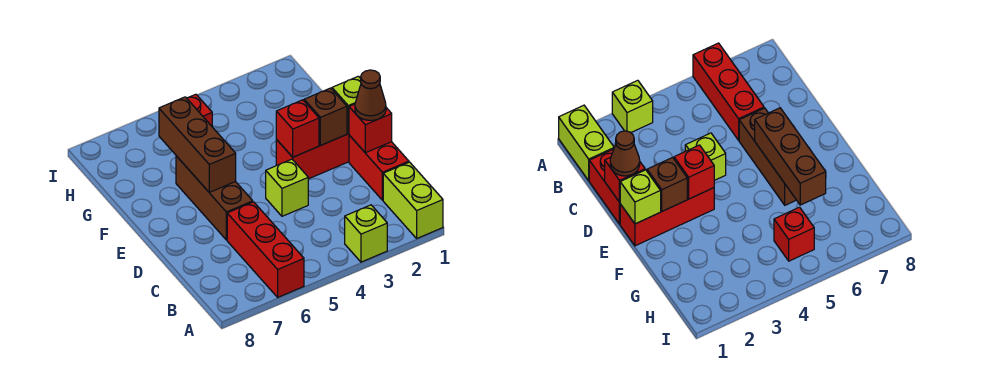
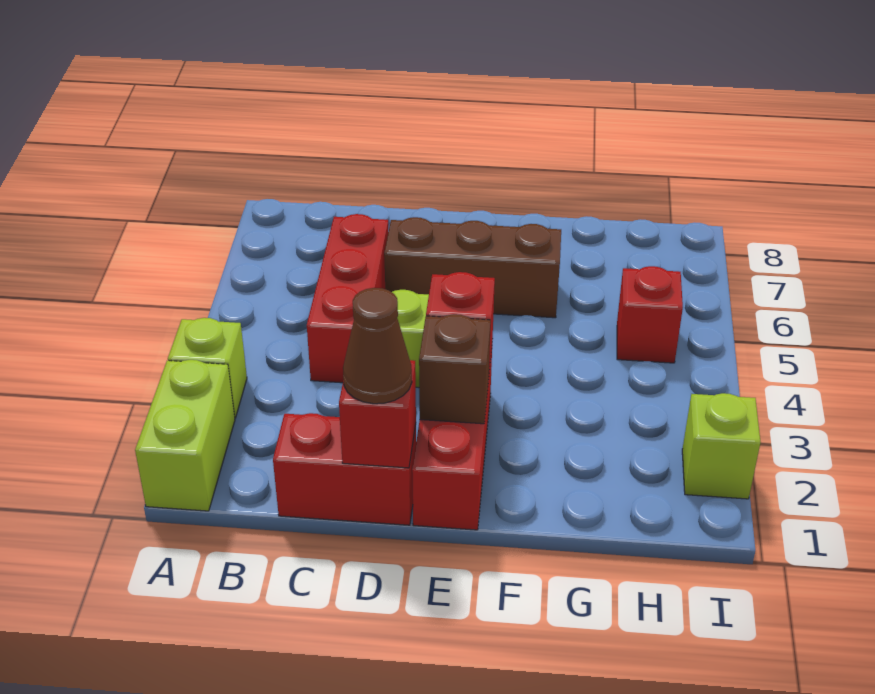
lime brick A1:B1 level 1 -> lime brick A1:A2 level 1
red brick A6:C6 level 1 -> red brick C4:C6 level 1
lime brick E1 level 2 -> lime brick I2 level 1
brown brick E6:G6 level 2 -> none

